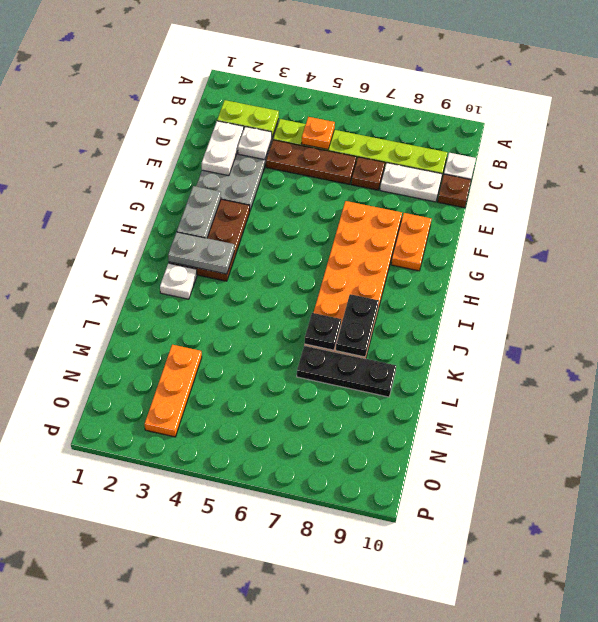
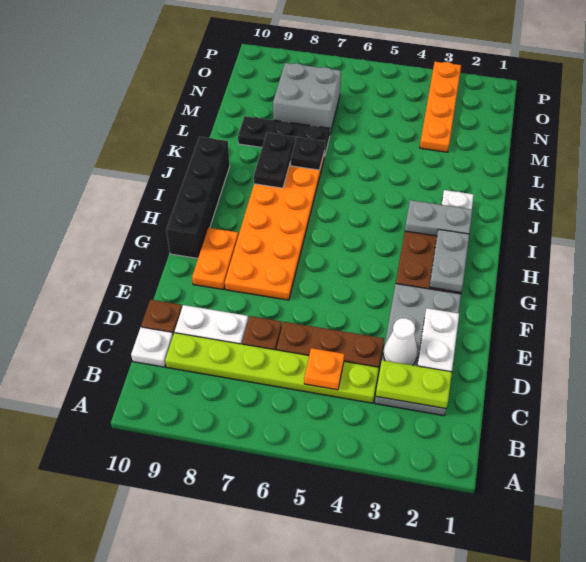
white plate D3 level 2 -> white cone D3 level 2
none -> black brick G10:J10 level 1
orange plate M3:O3 level 1 -> orange plate M3:P3 level 1
none -> grey brick M7:N8 level 1

